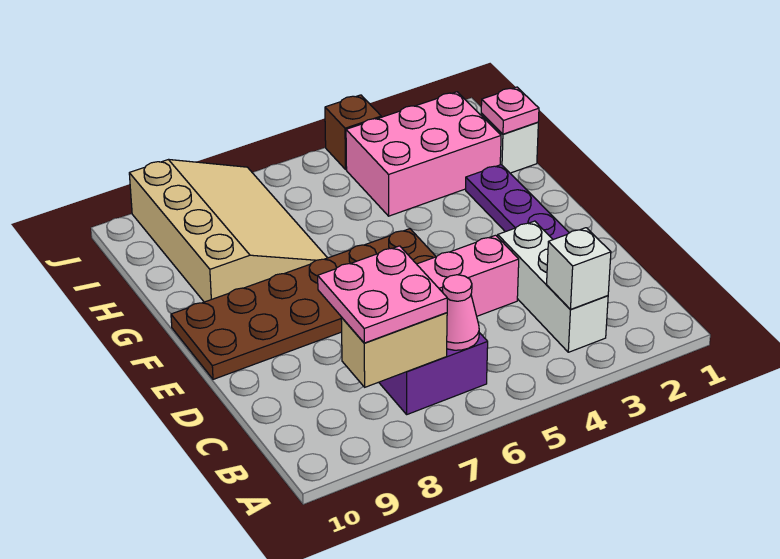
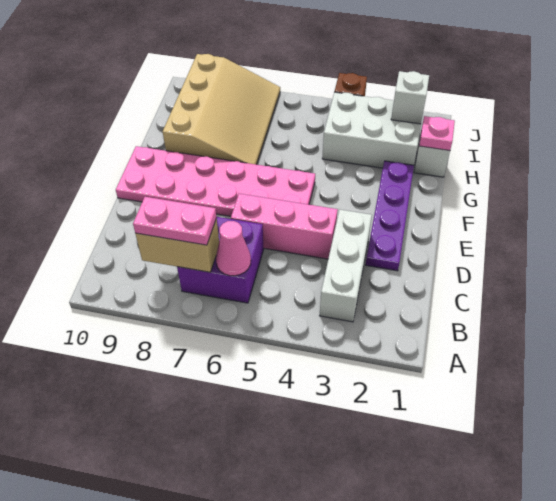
white brick B3 level 2 -> white brick I2 level 2
pink plate B7:C8 level 3 -> pink plate B7:B8 level 3
brown plate E5:F10 level 1 -> pink plate E5:F10 level 1
pink brick H2:I4 level 1 -> white brick H2:I4 level 1

